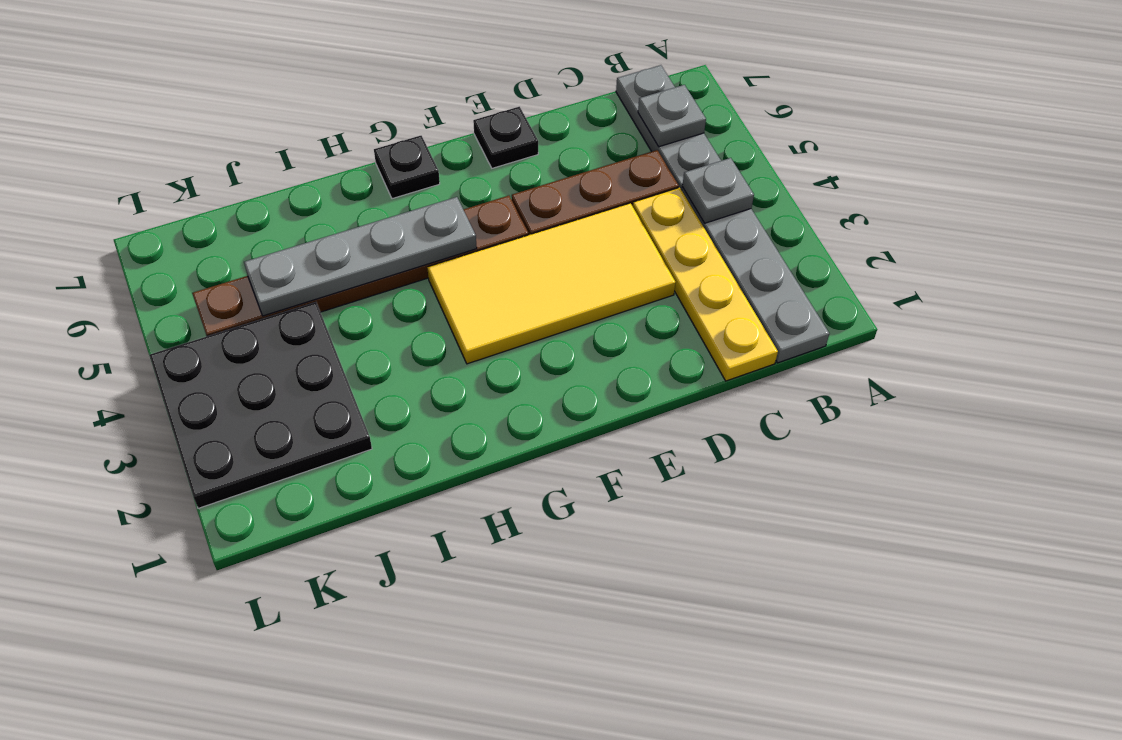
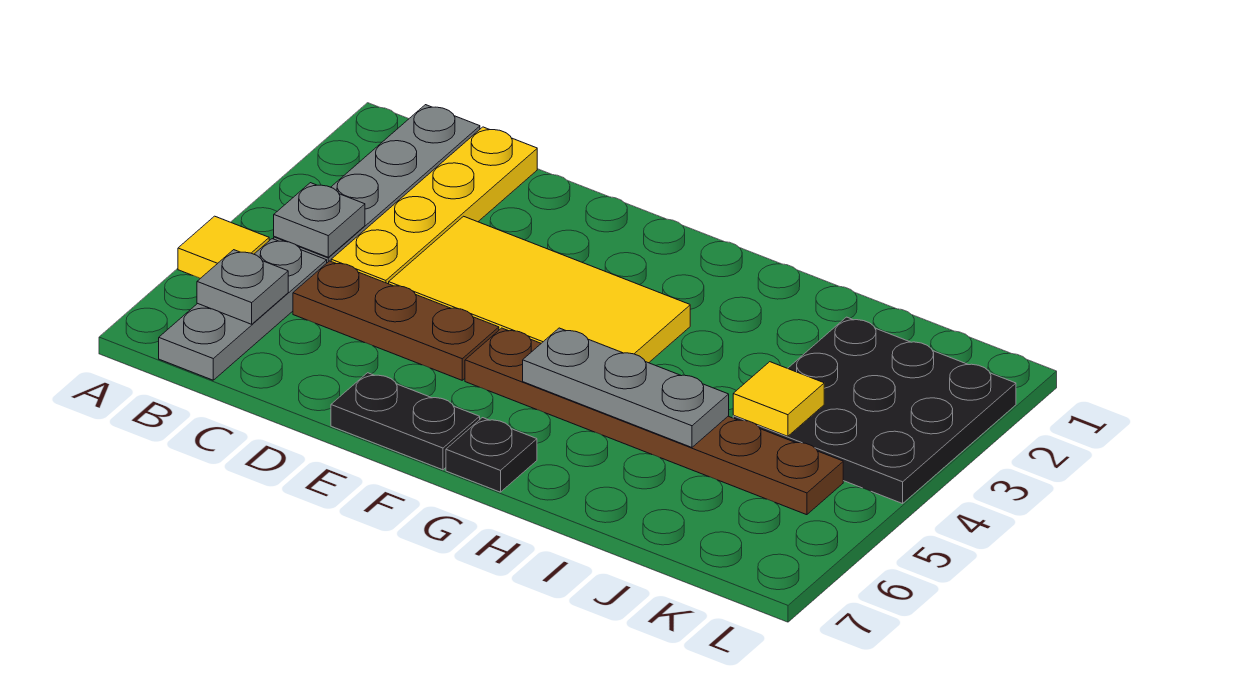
none -> yellow tile A5 level 1
black plate E7 level 1 -> black plate E7:F7 level 1
grey plate G5:J5 level 2 -> grey plate G5:I5 level 2
none -> yellow tile J4 level 2

